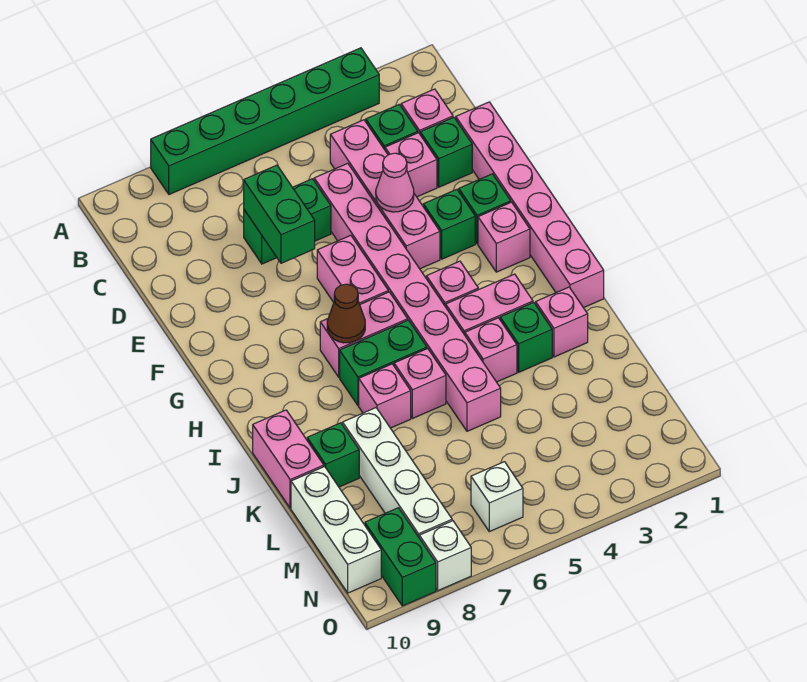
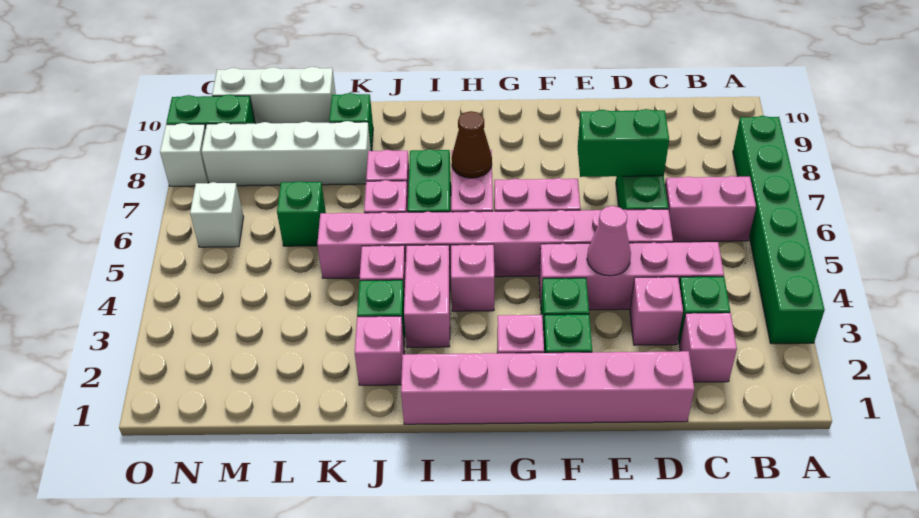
green brick D2 level 1 -> green brick L6 level 1
pink brick J10:K10 level 1 -> pink brick B6:C6 level 1

